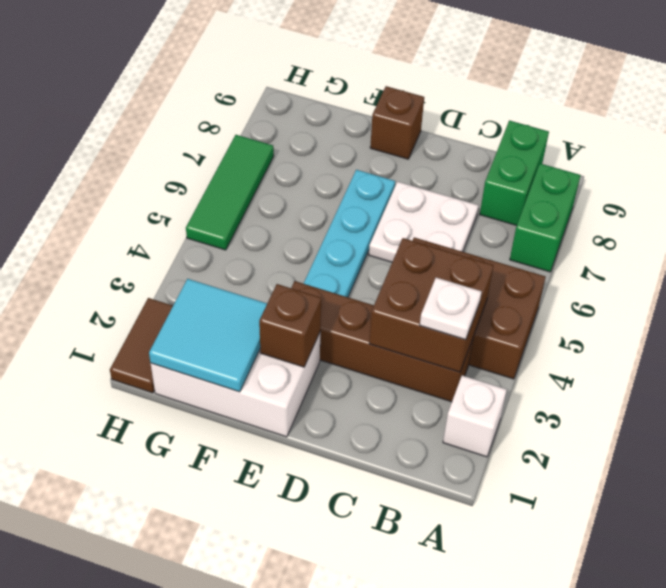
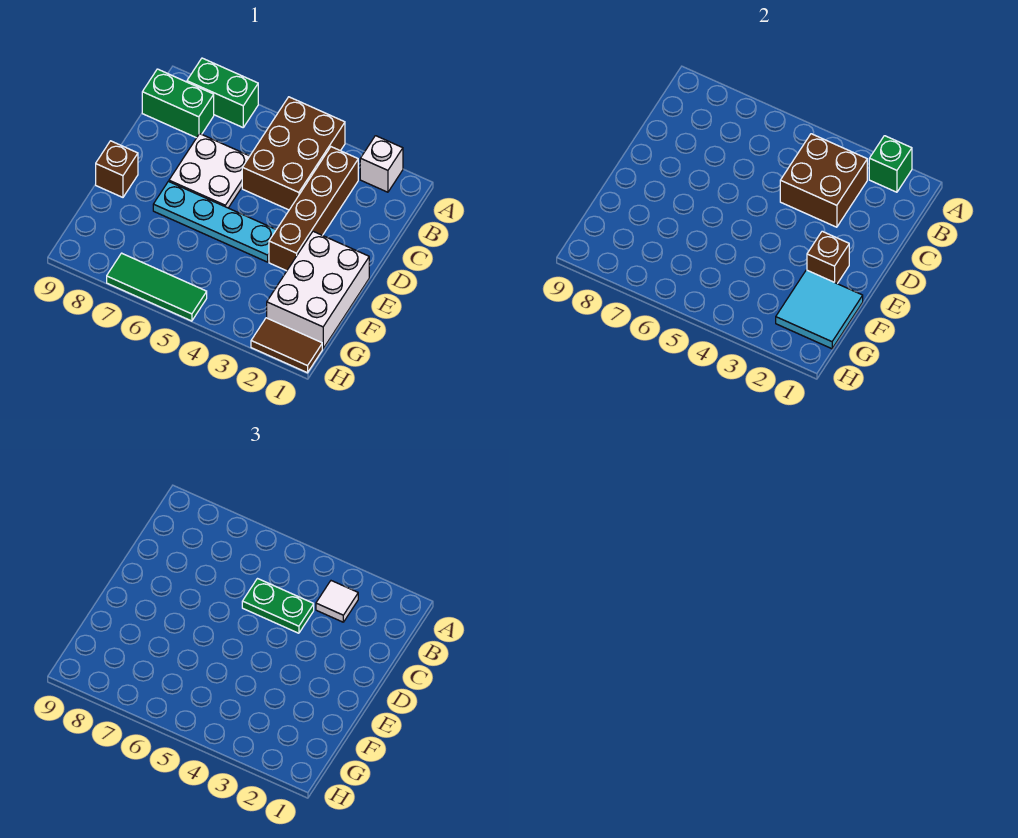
none -> green brick A2 level 2
white plate B3 level 3 -> white tile B3 level 3
none -> green plate C4:C5 level 3

